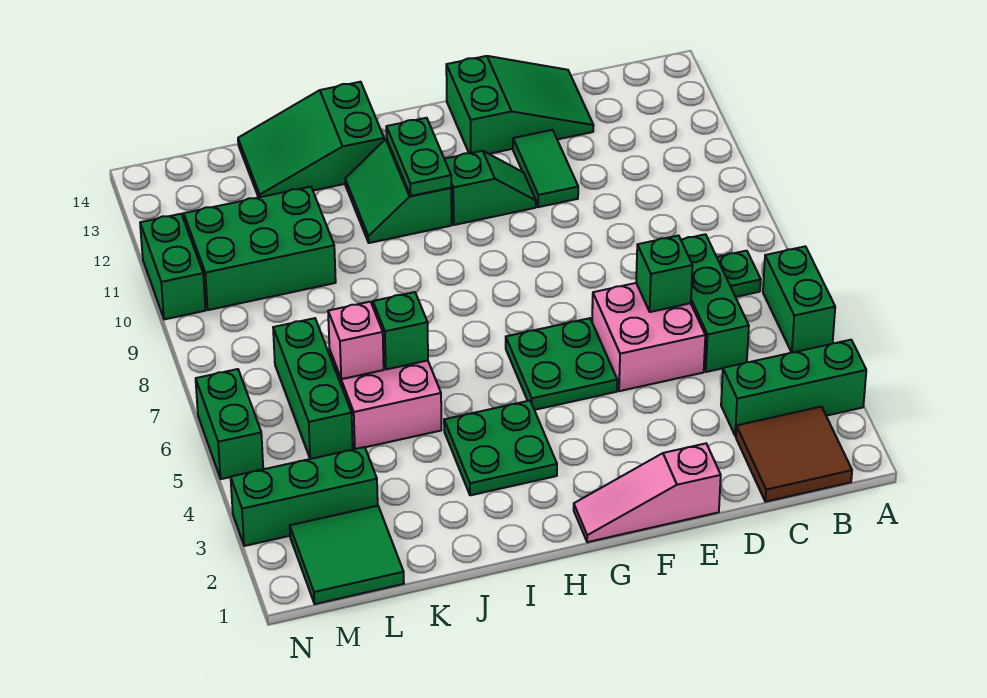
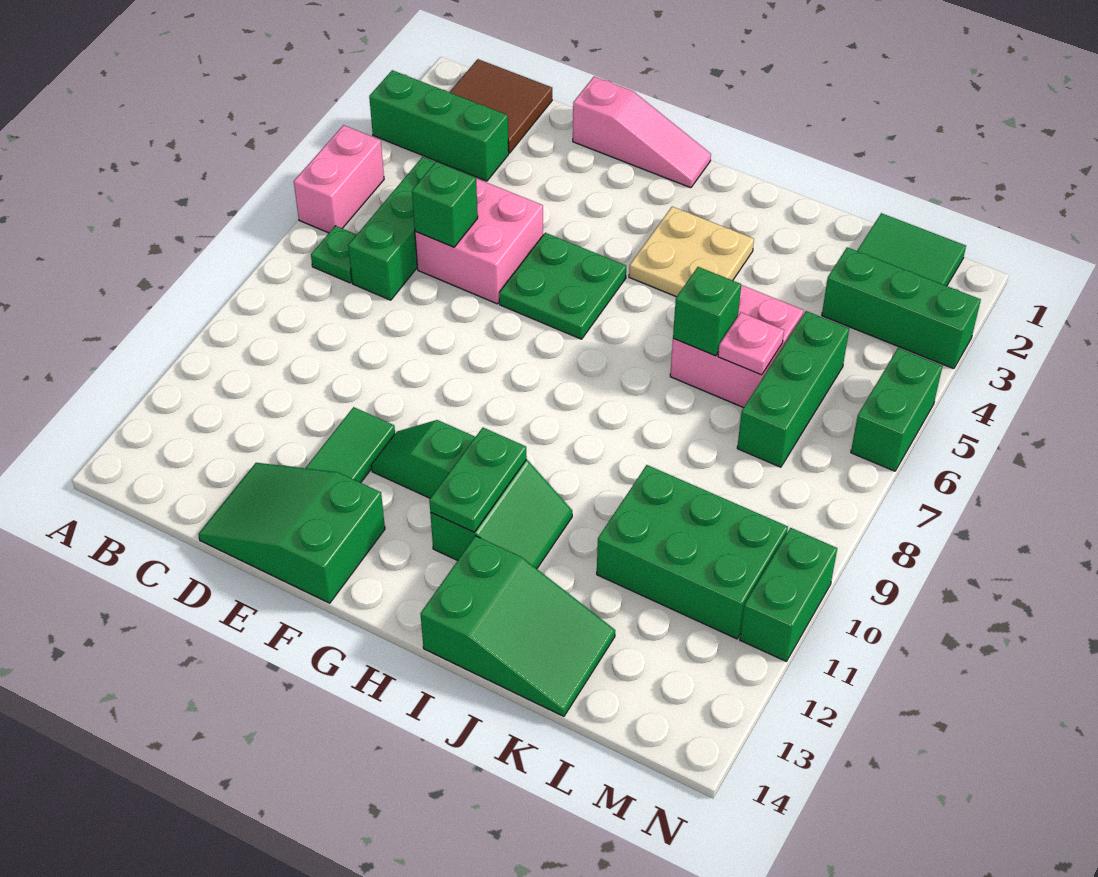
green brick A5:A6 level 1 -> pink brick A5:A6 level 1
green plate H3:I4 level 1 -> tan plate H3:I4 level 1
pink brick K6 level 2 -> pink plate K6 level 2

